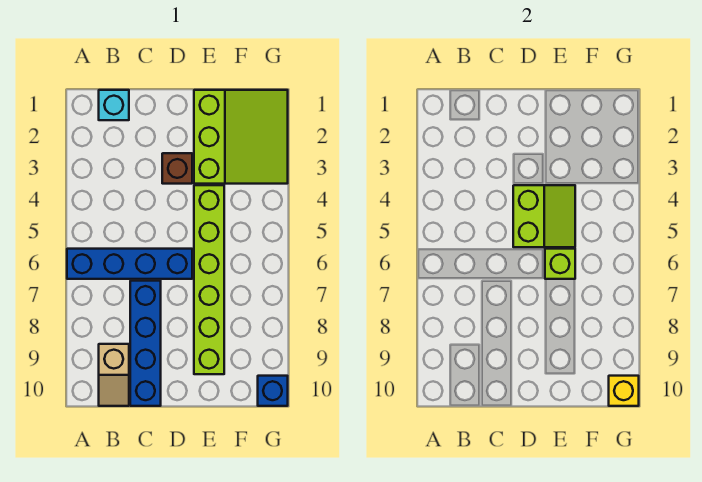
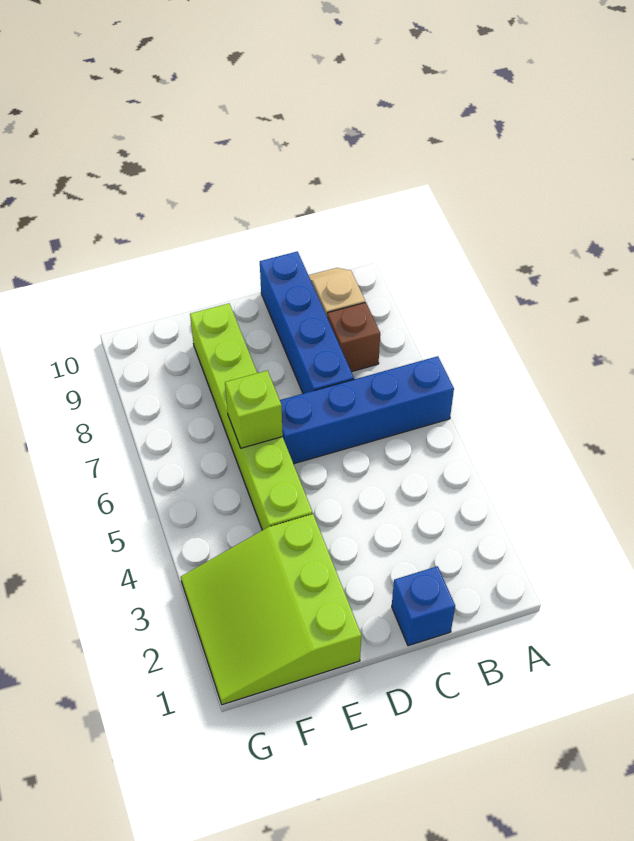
cyan brick B1 level 1 -> none
brown brick D3 level 1 -> brown brick B8 level 1
lime slope D4:E5 level 2 top D -> none
blue brick G10 level 1 -> blue brick C1 level 1
yellow brick G10 level 2 -> none

